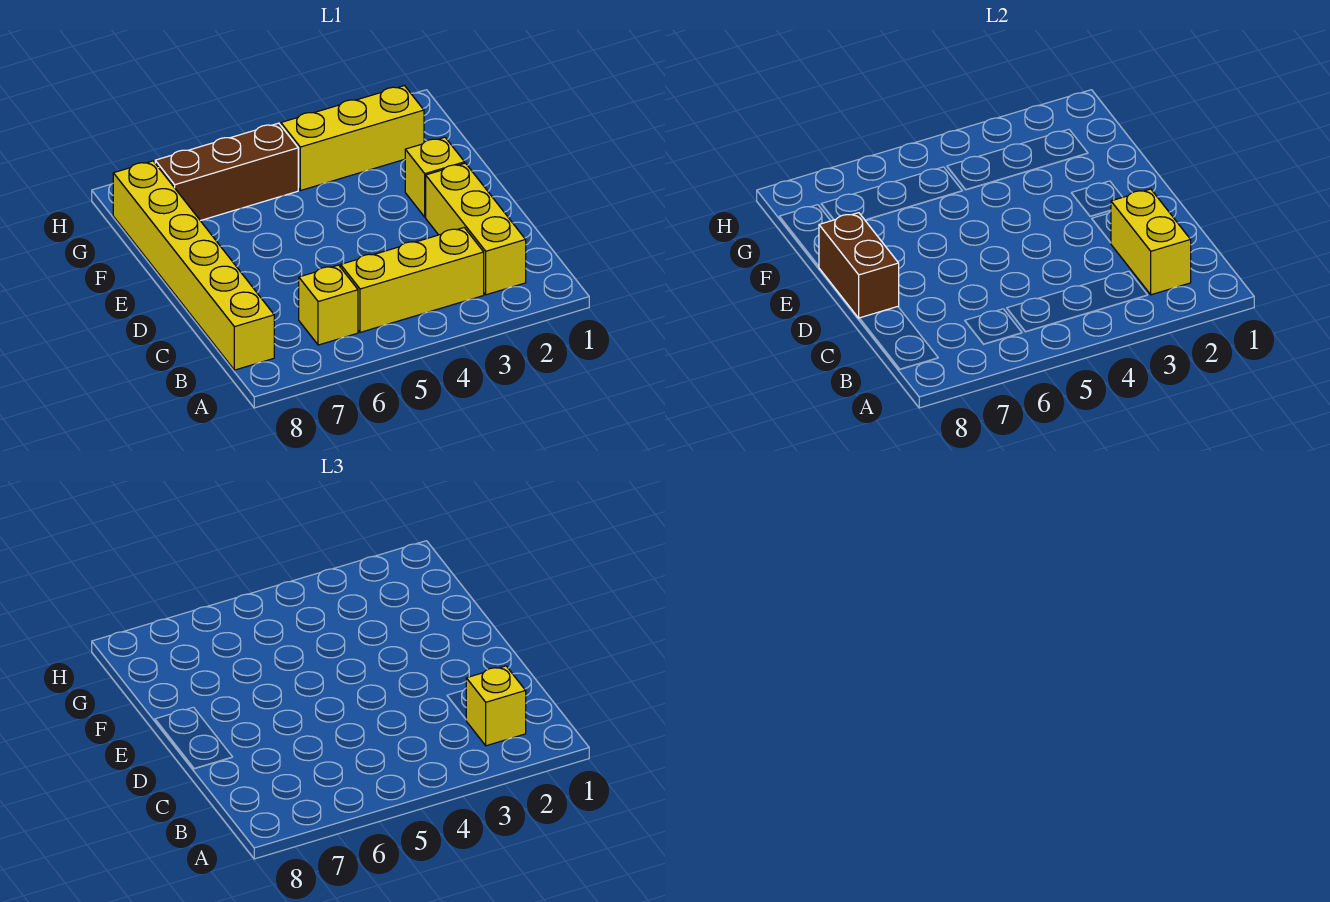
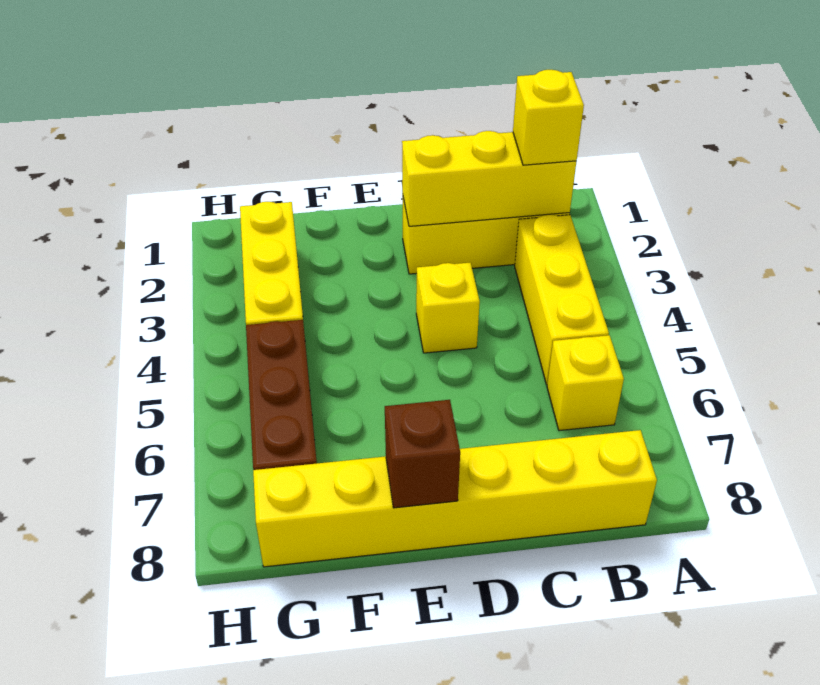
yellow brick B2:C2 level 2 -> yellow brick B2:D2 level 2
brown brick D8:E8 level 2 -> brown brick E8 level 2
yellow brick E2 level 1 -> yellow brick D4 level 1

